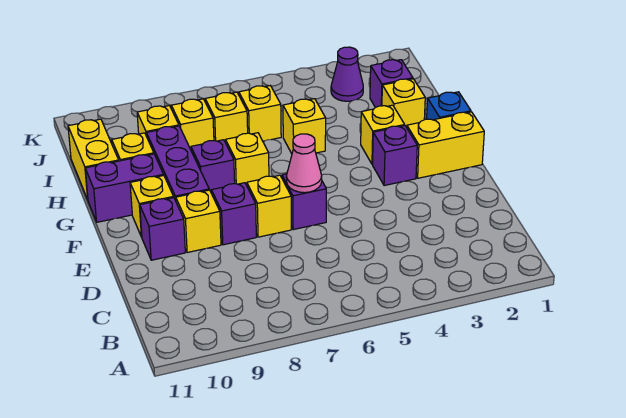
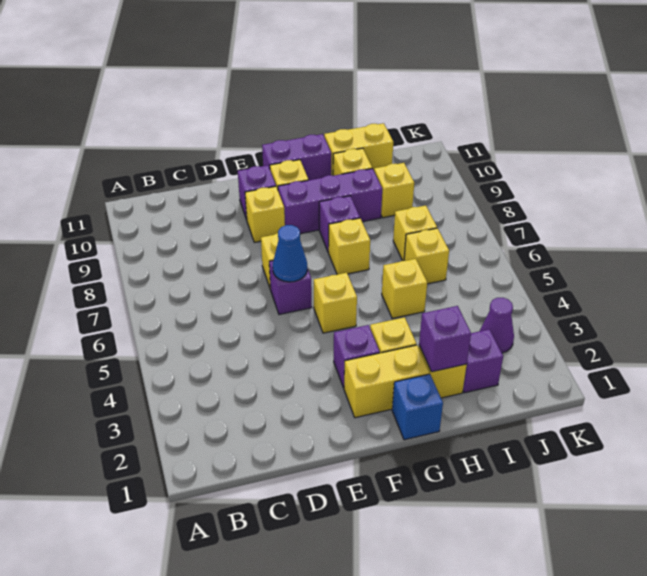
pink cone E6 level 2 -> blue cone E6 level 2
purple brick E8 level 1 -> purple brick H2 level 2
yellow brick F1:F2 level 1 -> yellow brick F2:G2 level 1
purple brick G10:G11 level 1 -> purple brick F11:G11 level 1
yellow brick I8 level 1 -> yellow brick F5 level 1

